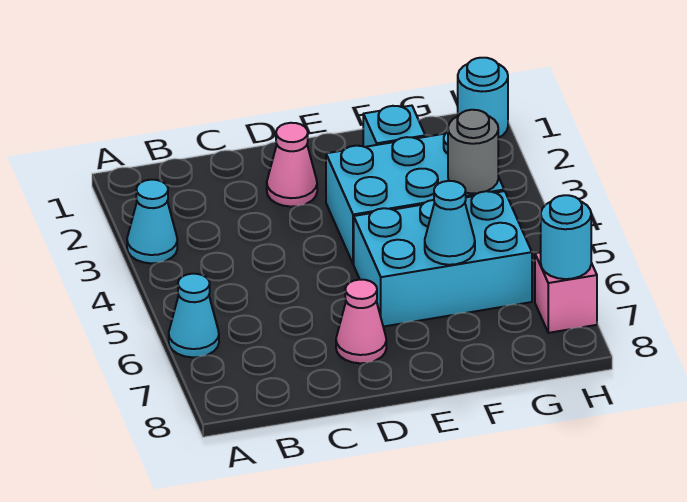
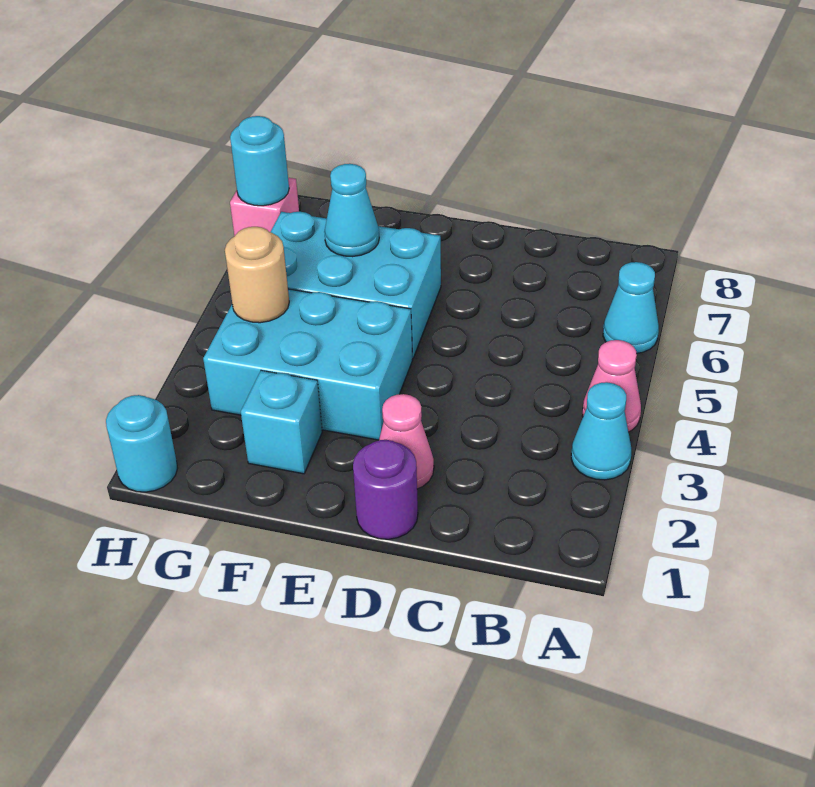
none -> purple round brick D1 level 1
pink cone D7 level 1 -> pink cone A4 level 1
grey round brick G4 level 2 -> tan round brick G4 level 2

